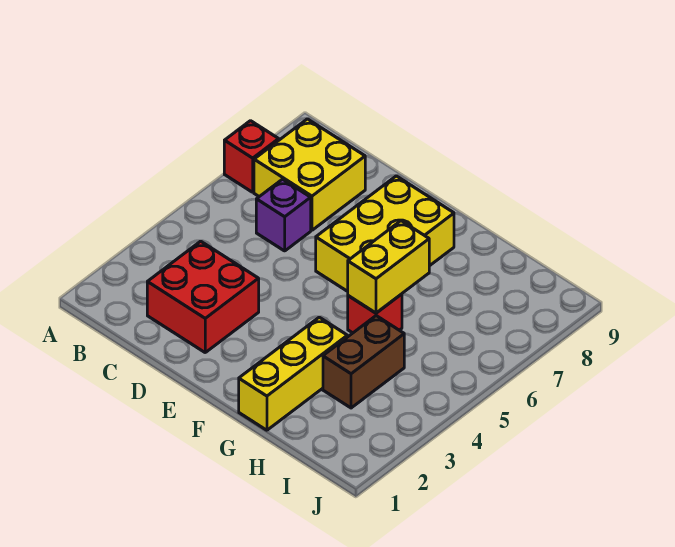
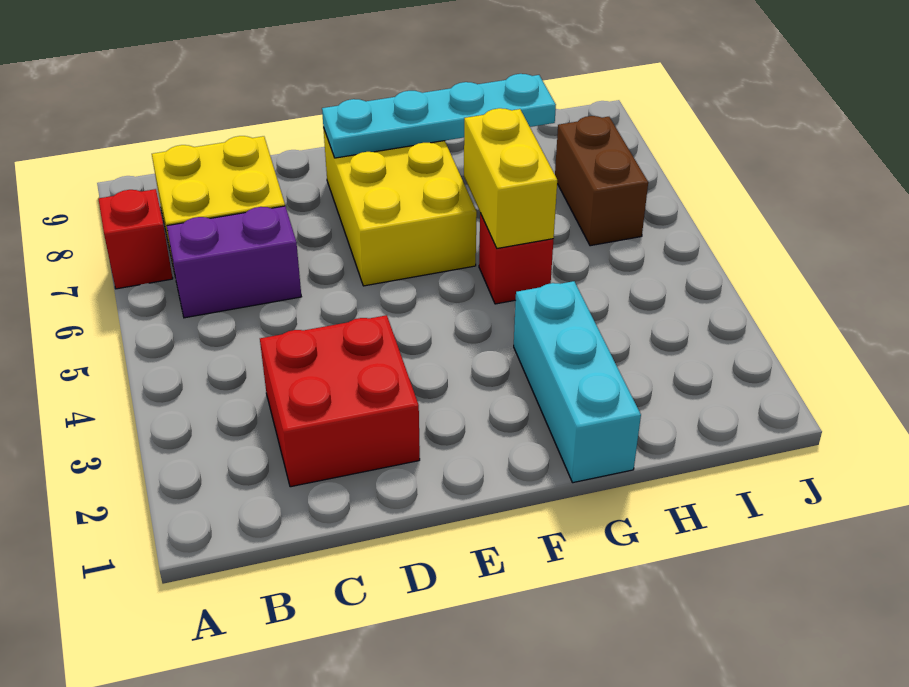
purple brick C6 level 1 -> purple brick B6:C6 level 1
none -> cyan plate E8:H8 level 2
yellow brick G1:G3 level 1 -> cyan brick G1:G3 level 1
brown brick H3:H4 level 1 -> brown brick I6:I7 level 1

